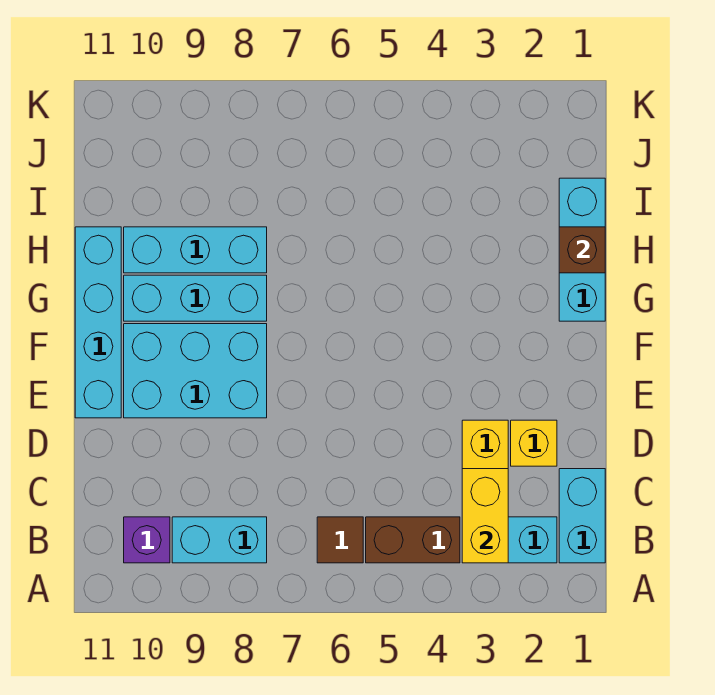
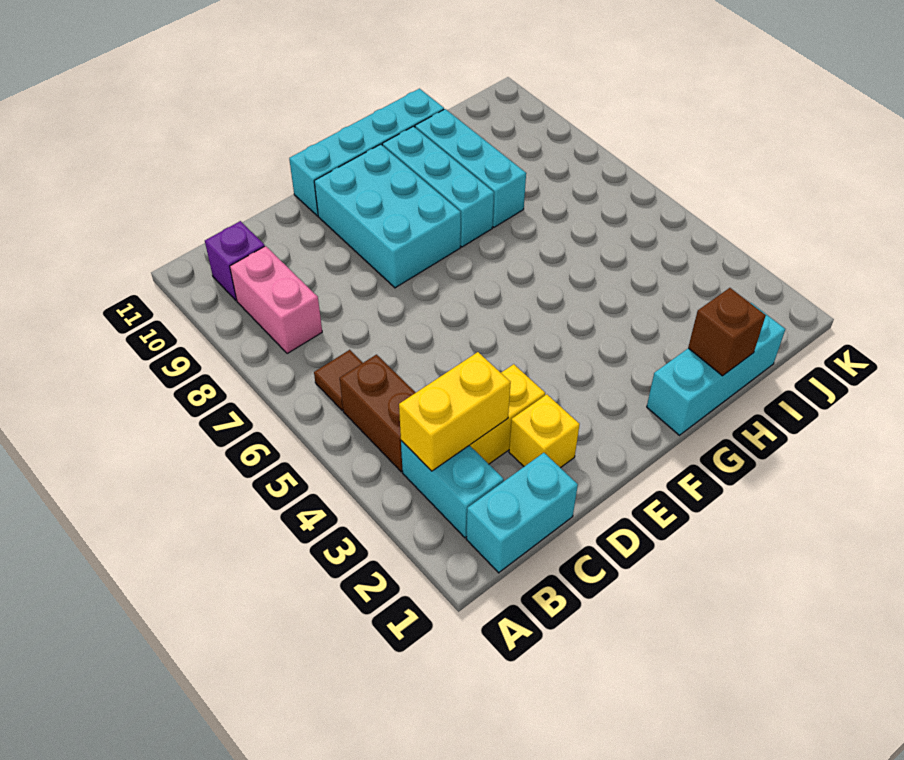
cyan brick B8:B9 level 1 -> pink brick B8:B9 level 1

